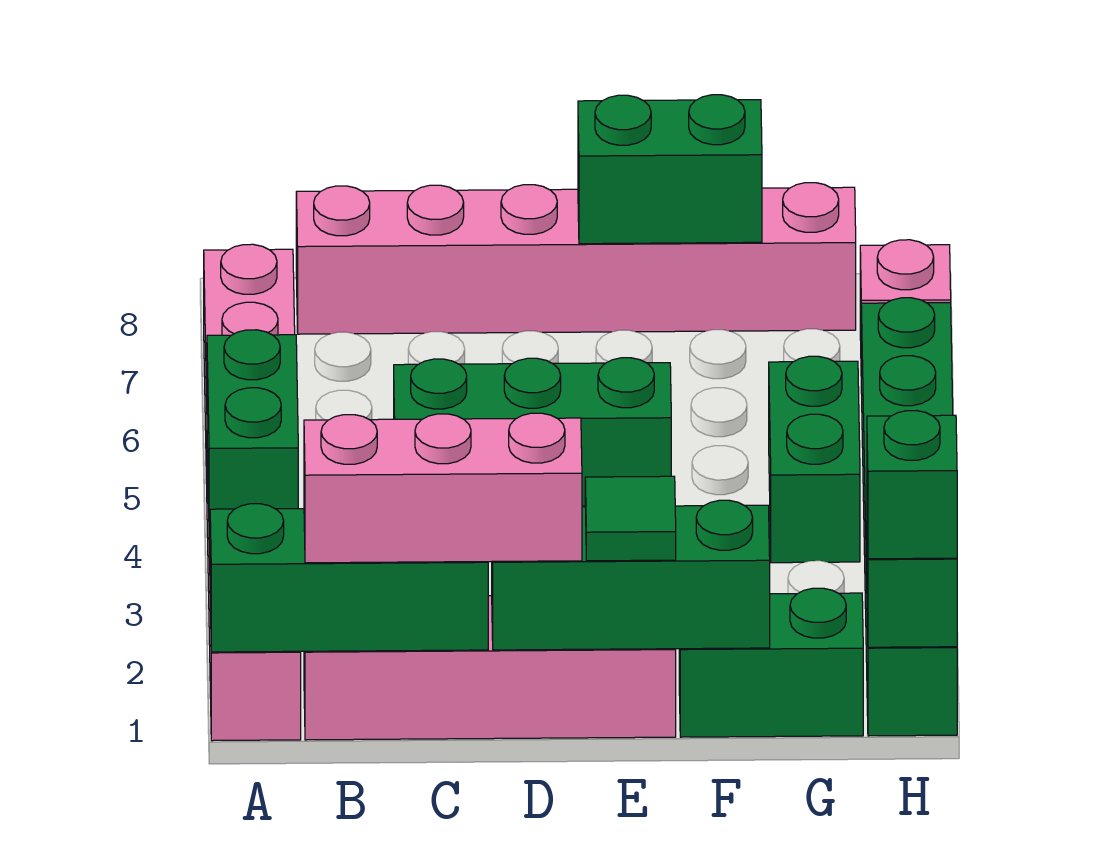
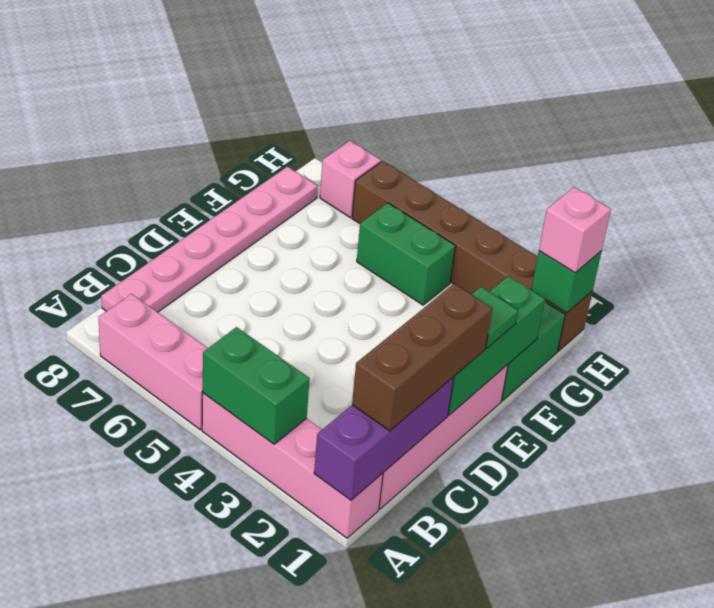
green brick A1:C1 level 2 -> purple brick A1:C1 level 2
pink brick B1:D1 level 3 -> brown brick B1:D1 level 3
pink brick B8:G8 level 1 -> pink plate B8:G8 level 1
green brick C5:E5 level 1 -> none
green brick E8:F8 level 2 -> none
green brick H1:H6 level 1 -> brown brick H1:H6 level 1
green brick H1 level 3 -> pink brick H1 level 3

